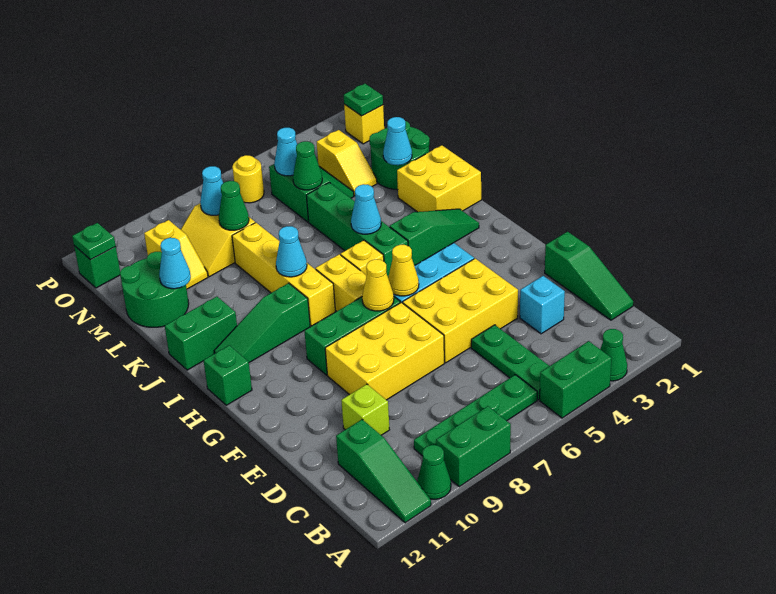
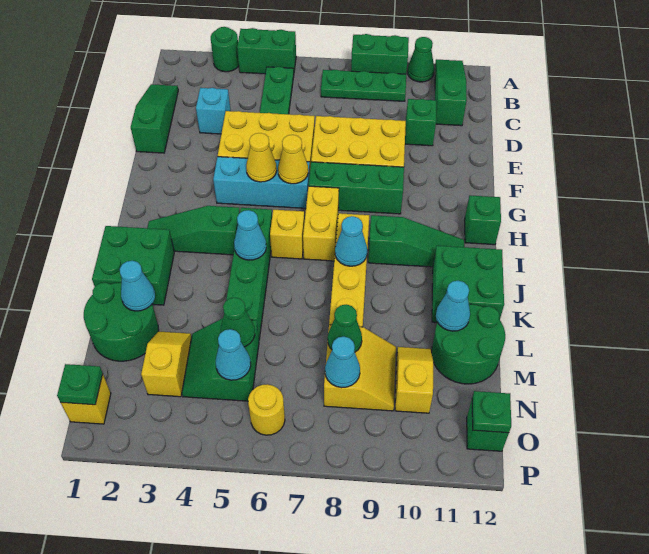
green cone A3 level 1 -> green round brick A3 level 1
green plate B6:B9 level 1 -> green plate B7:B9 level 1
lime brick D10 level 1 -> green brick D10 level 1
yellow cone G7 level 2 -> yellow cone G5 level 2
yellow brick J1:K2 level 1 -> green brick J1:K2 level 1
green brick J11:J12 level 1 -> green brick J11:K12 level 1

